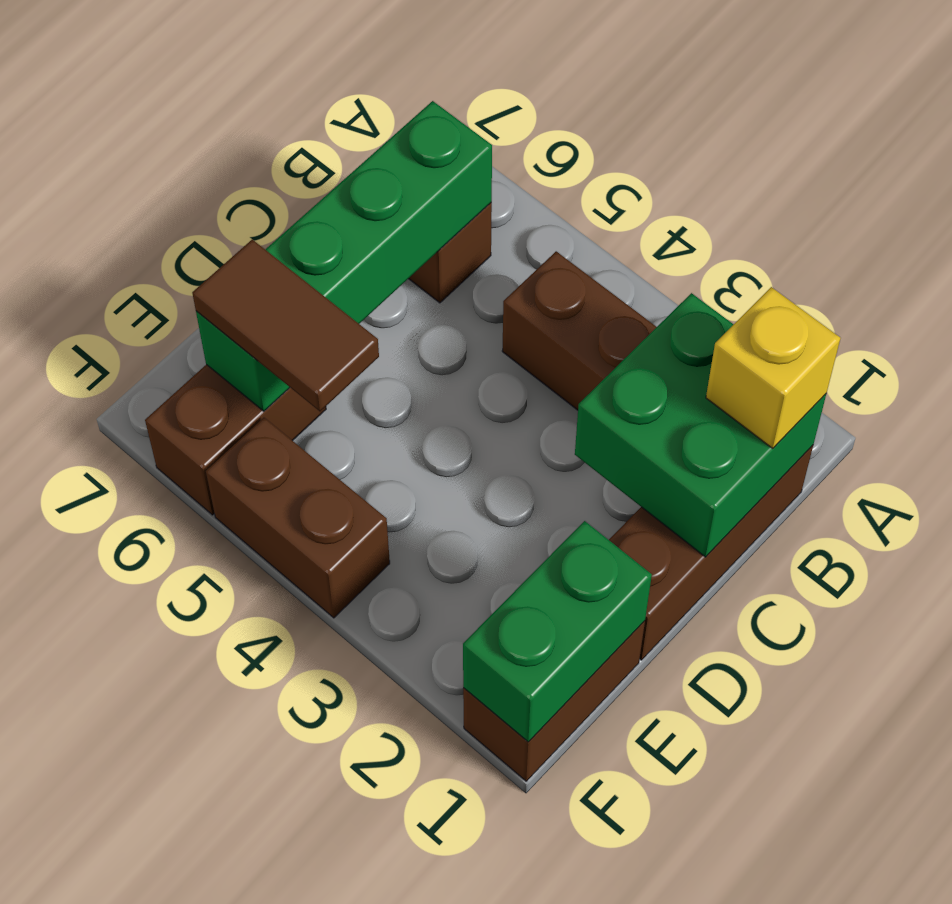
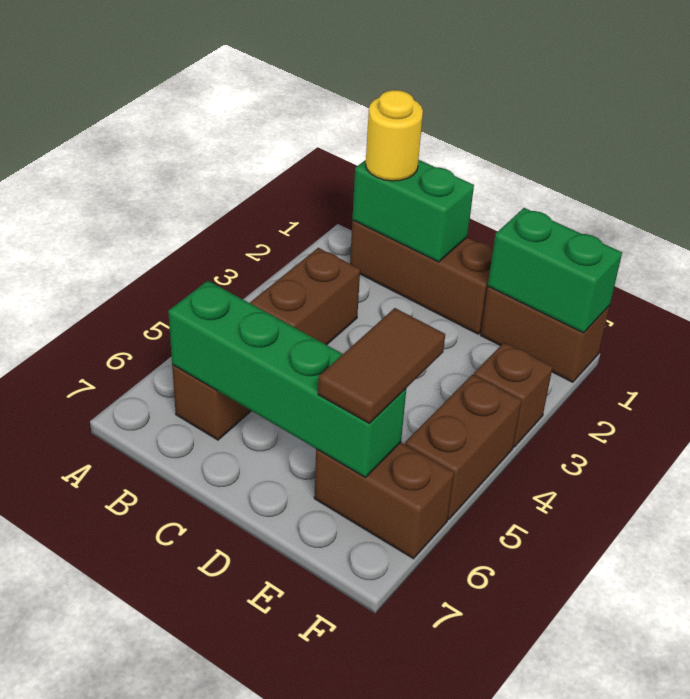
green brick B1:C2 level 2 -> green brick B1:C1 level 2
yellow brick B1 level 3 -> yellow round brick B1 level 3
none -> brown brick F3 level 1

